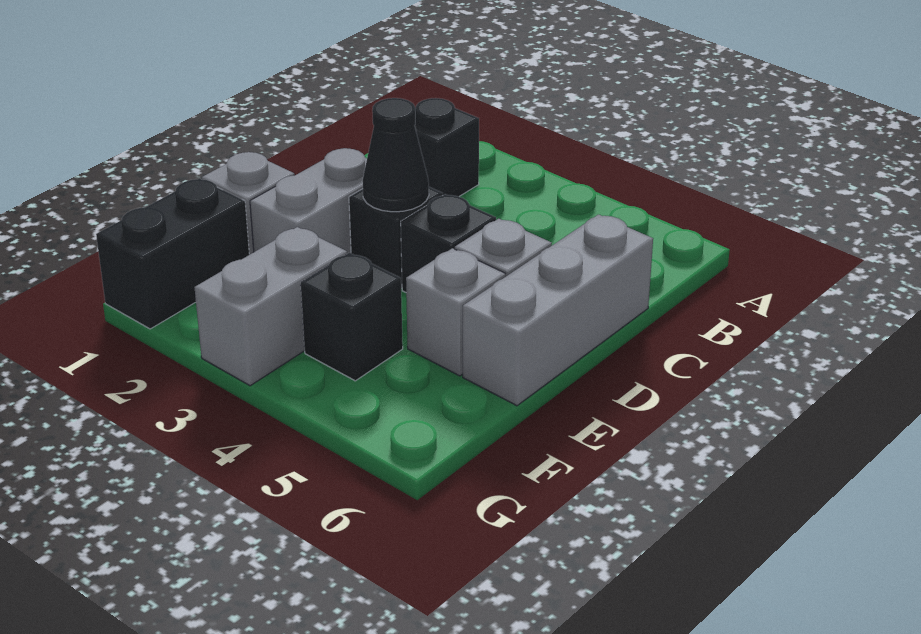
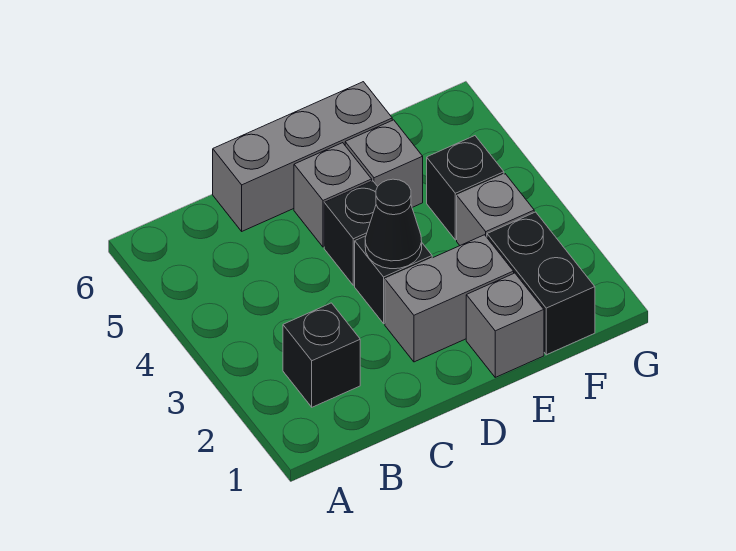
black brick F1:G1 level 1 -> black brick F1:F2 level 1
grey brick F3:G3 level 1 -> grey brick F3 level 1

